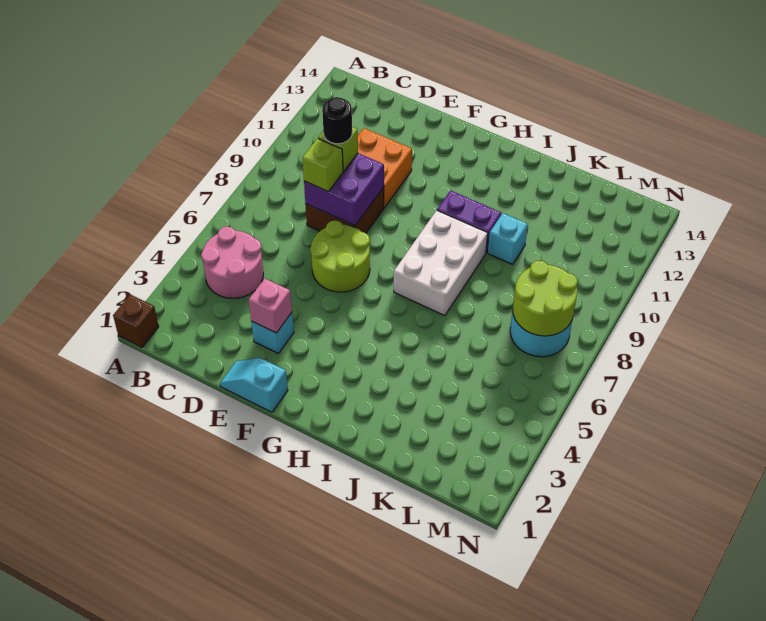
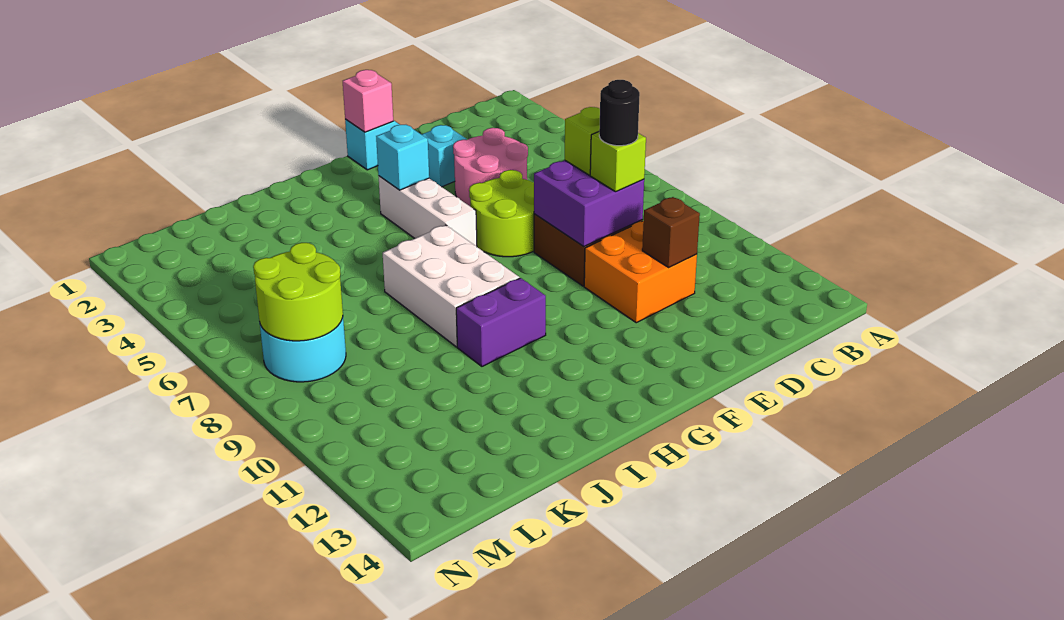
brown brick A1 level 1 -> brown brick D11 level 2
pink round brick B4:C5 level 1 -> pink round brick D4:E5 level 1
pink brick E3 level 2 -> pink brick F1 level 2
none -> white brick G4:G6 level 1
cyan brick J10 level 1 -> cyan brick G4 level 2

